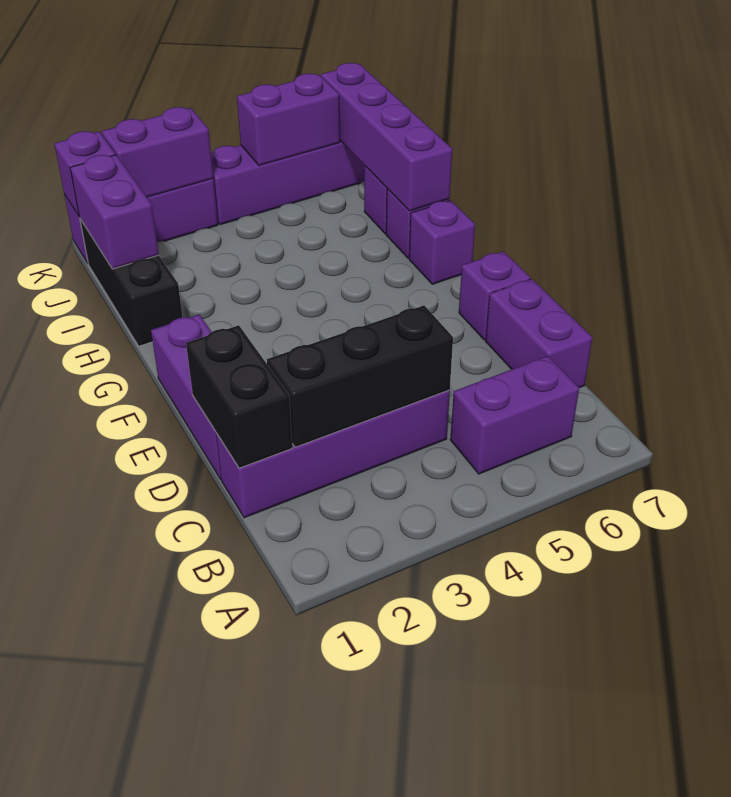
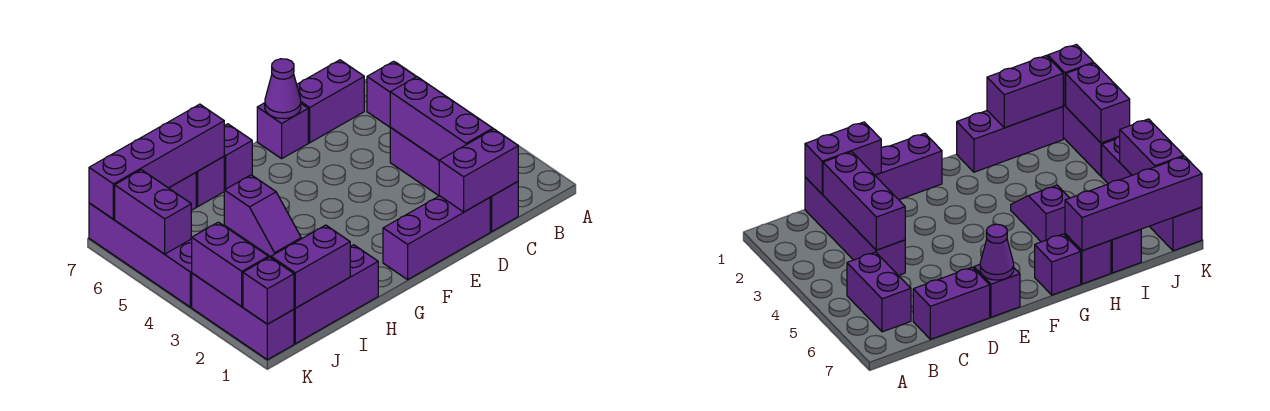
black brick C1:D1 level 2 -> purple brick C1:D1 level 2
black brick C2:C4 level 2 -> purple brick C2:C4 level 2
none -> purple cone E7 level 2
black brick H1:J1 level 1 -> purple brick H1:J1 level 1
none -> purple slope H4:H5 level 1 top 5

